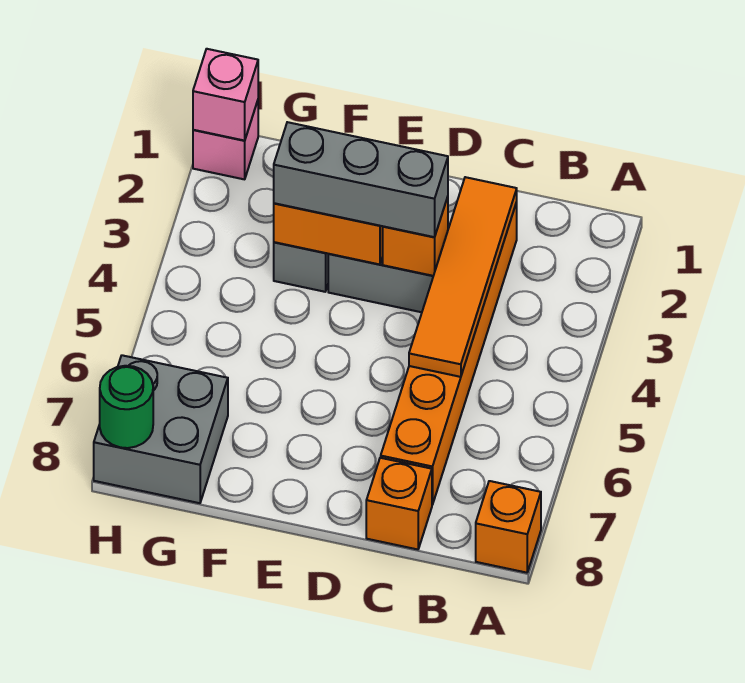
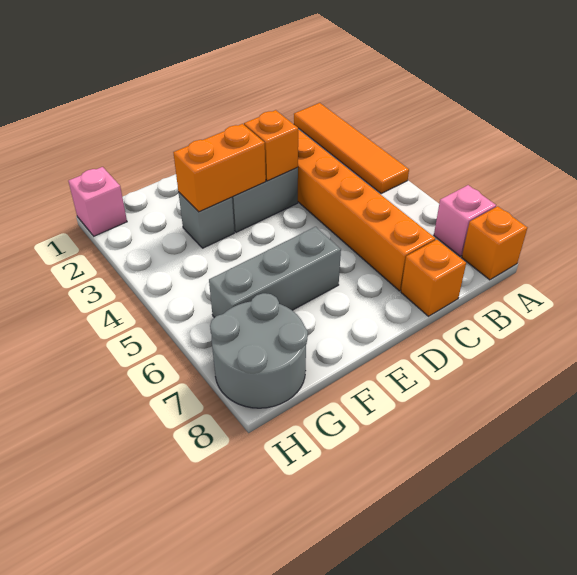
orange tile C2:C5 level 2 -> orange tile A1:A4 level 1
grey brick D3:F3 level 3 -> grey brick E6:G6 level 1
grey brick G7:H8 level 1 -> grey round brick G7:H8 level 1
pink brick H1 level 2 -> pink brick A7 level 1
green round brick H8 level 2 -> none

